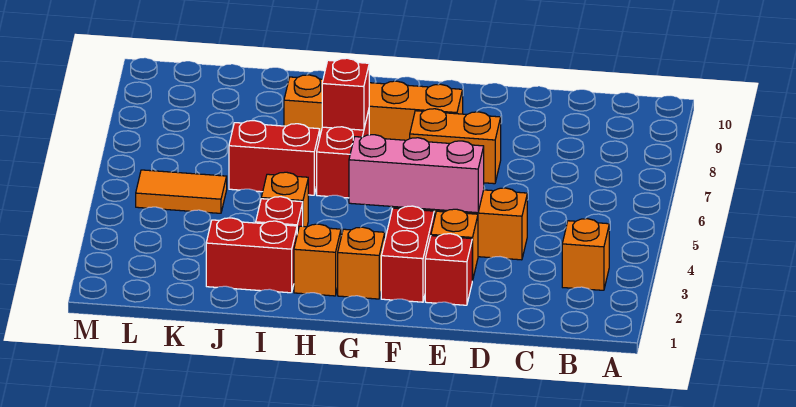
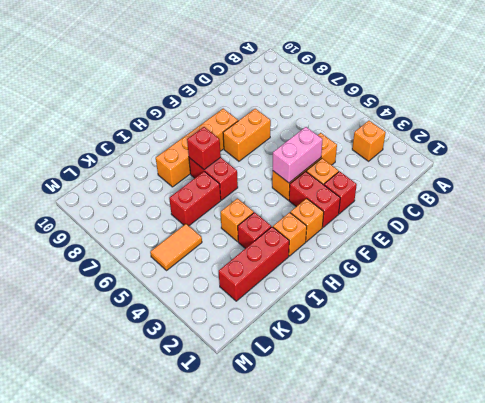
pink brick E4:G4 level 2 -> pink brick E4:F4 level 2
red brick I2:J2 level 1 -> red brick I2:K2 level 1

